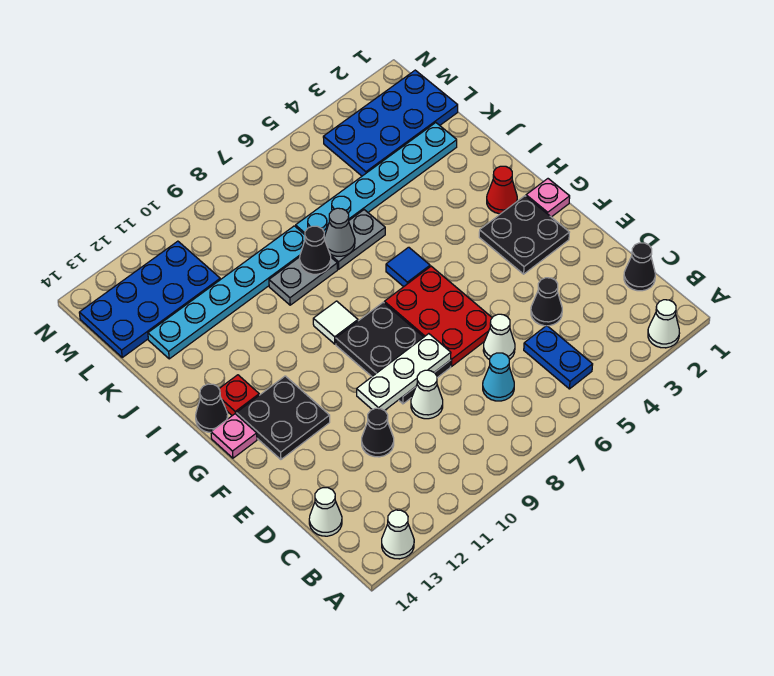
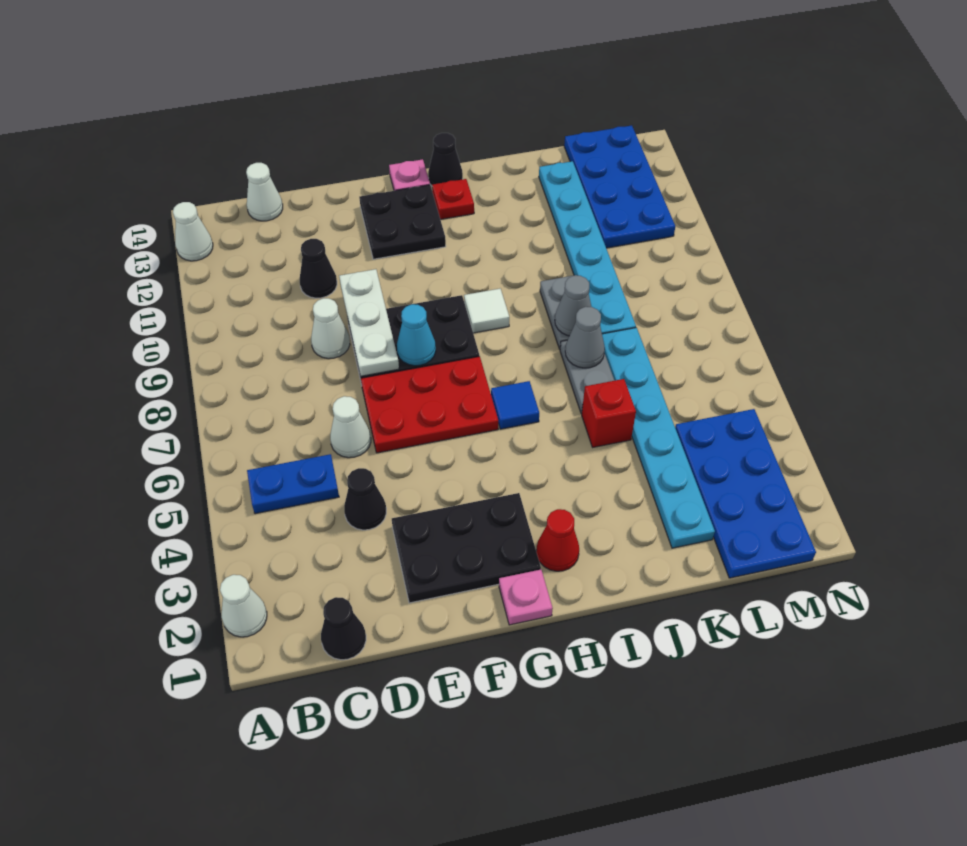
cyan cone C7 level 1 -> cyan cone F8 level 2
black plate F2:G3 level 1 -> black plate E2:G3 level 1
none -> red brick J5 level 1
black cone J8 level 2 -> grey cone J8 level 2

